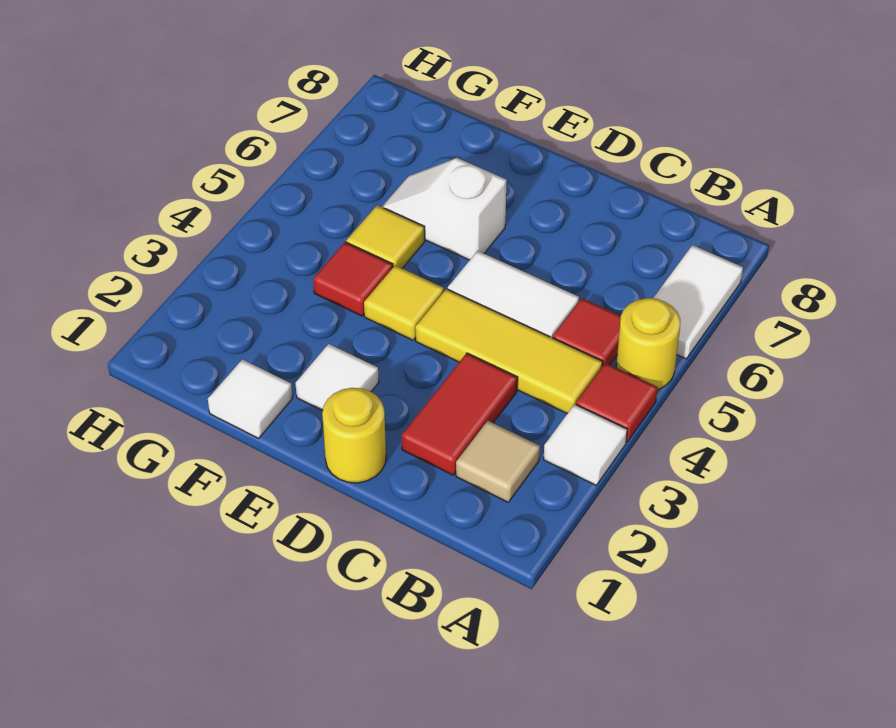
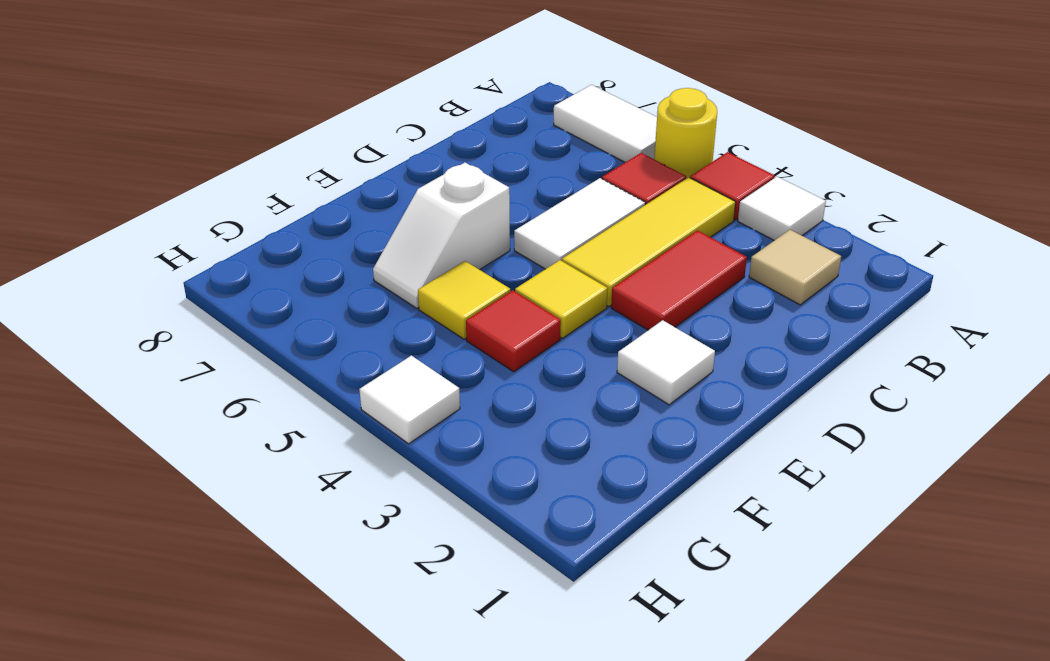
red tile C2:C3 level 1 -> red tile C3:D3 level 1
yellow round brick D1 level 1 -> none
white tile F1 level 1 -> white tile H4 level 1

